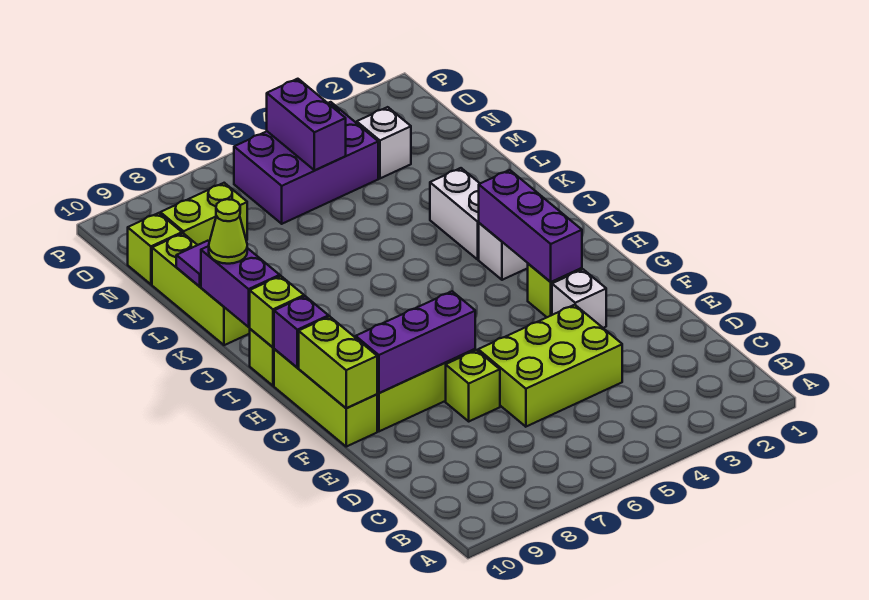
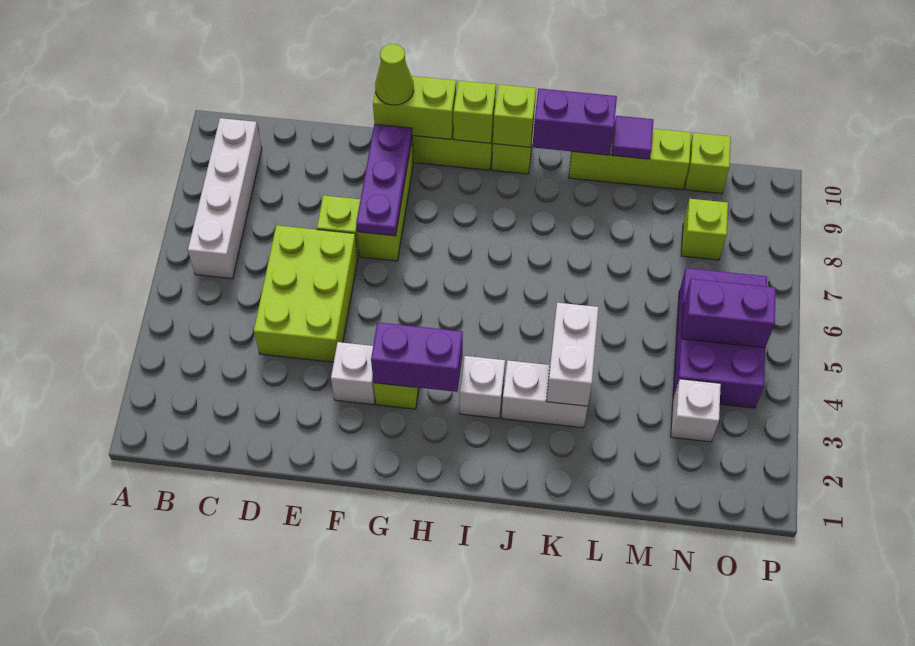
none -> white brick B6:B9 level 1
purple brick F7:F9 level 2 -> purple plate F7:F9 level 2
purple brick G3:I3 level 2 -> purple brick G3:H3 level 2
purple brick H10 level 2 -> lime brick H10 level 2
none -> white brick K3:K4 level 2
lime cone K10 level 3 -> lime cone F10 level 3
lime brick N8:N9 level 1 -> lime brick N8 level 1

